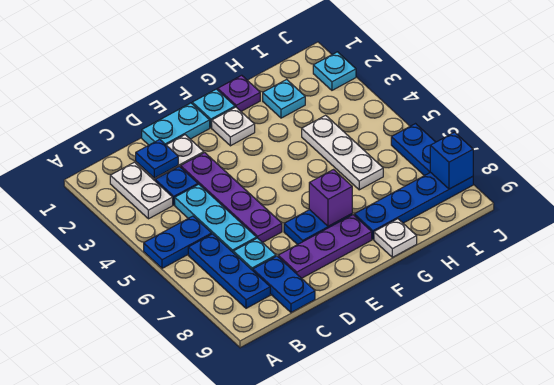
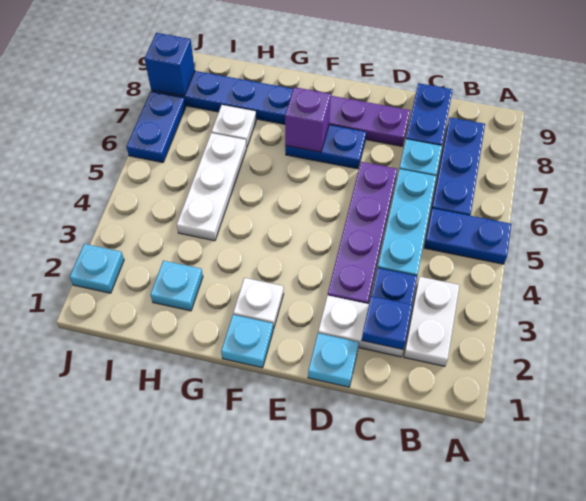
cyan plate D1:E1 level 1 -> cyan plate D1 level 1
purple plate G1 level 1 -> none
white plate G9 level 1 -> white plate H7 level 1

